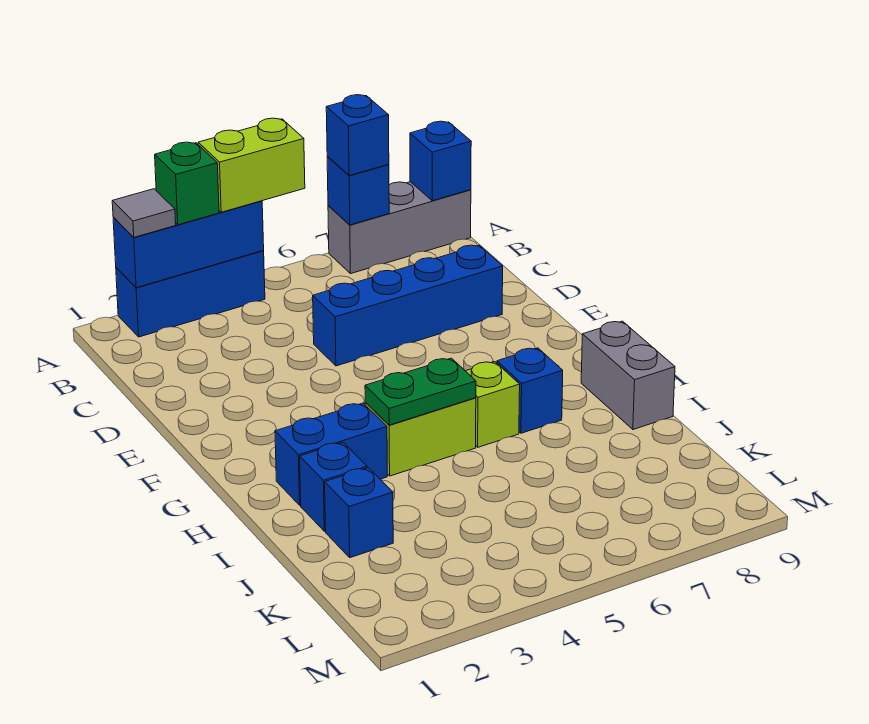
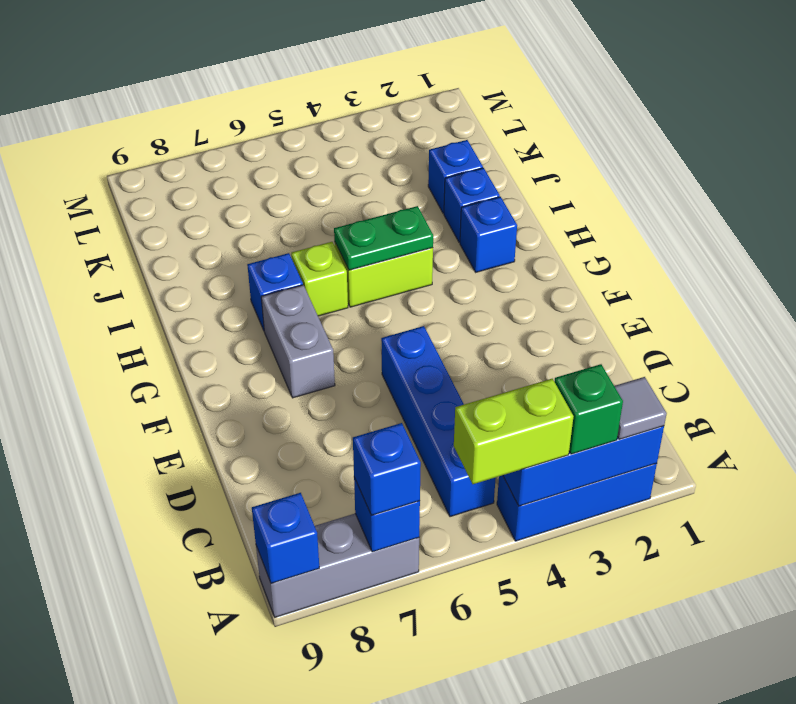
blue brick D5:D8 level 1 -> blue brick B5:E5 level 1
blue brick H2:H3 level 1 -> blue brick H2 level 1
grey brick H9:I9 level 1 -> grey brick F7:G7 level 1

